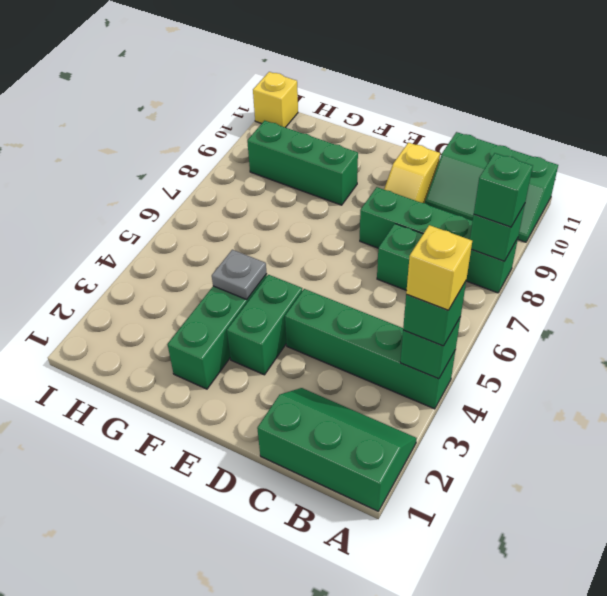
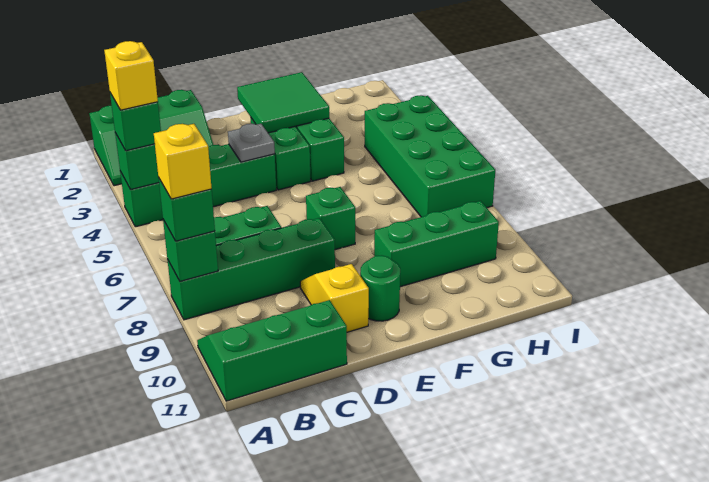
none -> green tile E2:F3 level 2
none -> green brick E7 level 1
none -> green round brick E10 level 1
grey plate F4 level 2 -> grey plate D4 level 2
none -> green brick H4:I7 level 1
yellow brick I11 level 1 -> yellow brick A8 level 4

